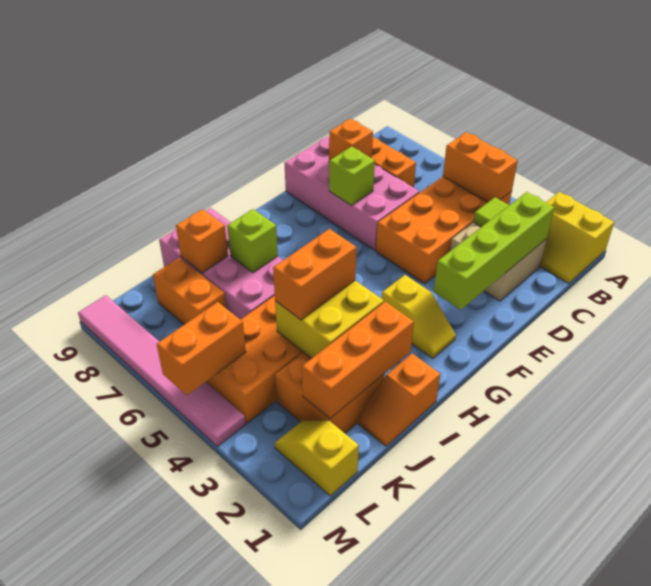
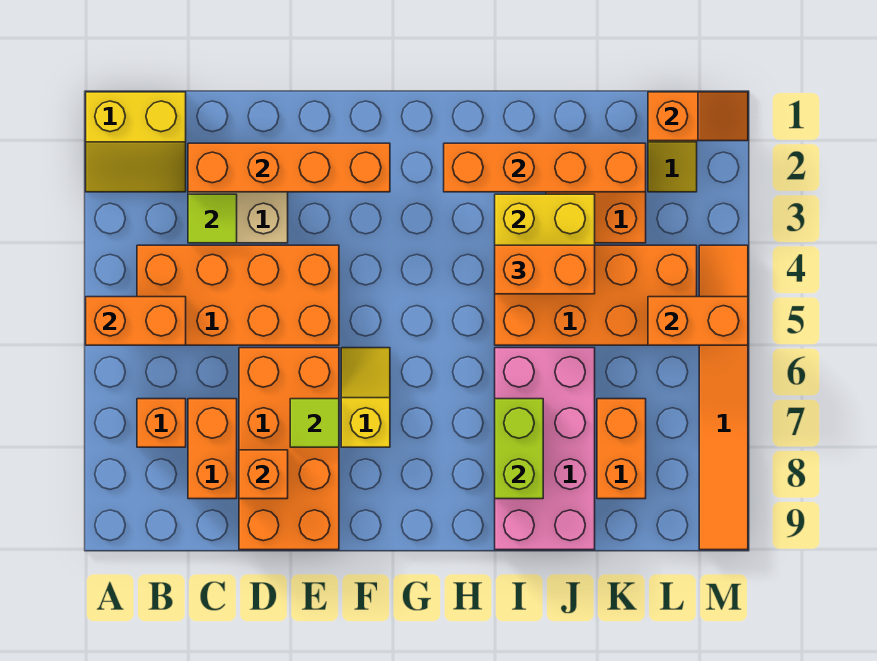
yellow slope A1:B2 level 1 top A -> yellow slope A1:B2 level 1 top 1
orange brick B4:B5 level 2 -> orange brick A5:B5 level 2
lime brick C2:F2 level 2 -> orange brick C2:F2 level 2
pink brick D6:E9 level 1 -> orange brick D6:E9 level 1
lime brick E7 level 2 -> lime tile E7 level 2
yellow slope G2:G3 level 1 top 3 -> yellow slope F6:F7 level 1 top 7
orange slope I1:J1 level 1 top I -> orange slope L1:M1 level 2 top L
orange brick I2:K2 level 2 -> orange brick H2:K2 level 2
lime brick I7 level 2 -> lime brick I7:I8 level 2
orange brick J8 level 2 -> orange brick B7 level 1
pink tile M4:M9 level 1 -> orange tile M4:M9 level 1

